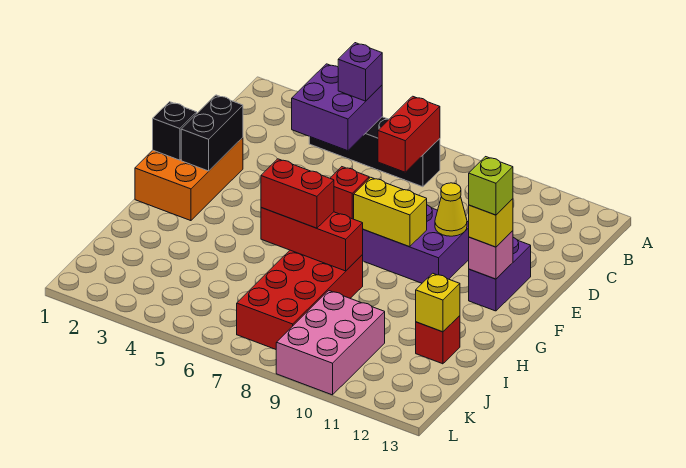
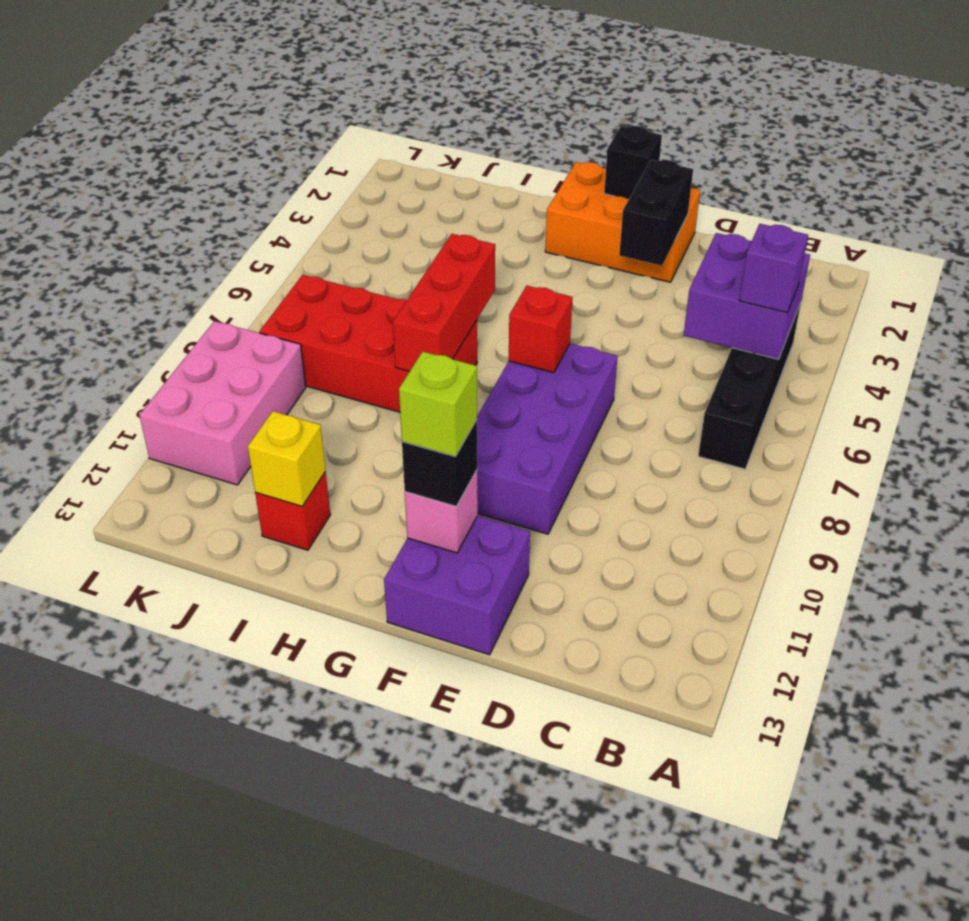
red brick B7:C7 level 2 -> none
black brick E2:F2 level 2 -> black brick E2:E3 level 2
yellow cone E10 level 2 -> none
purple brick E12:F12 level 1 -> purple brick E12:F13 level 1
yellow brick F8:F9 level 2 -> none
yellow brick F12 level 3 -> black brick F12 level 3
red brick H6:H7 level 3 -> none
pink brick J9:L10 level 1 -> pink brick K9:L11 level 1

